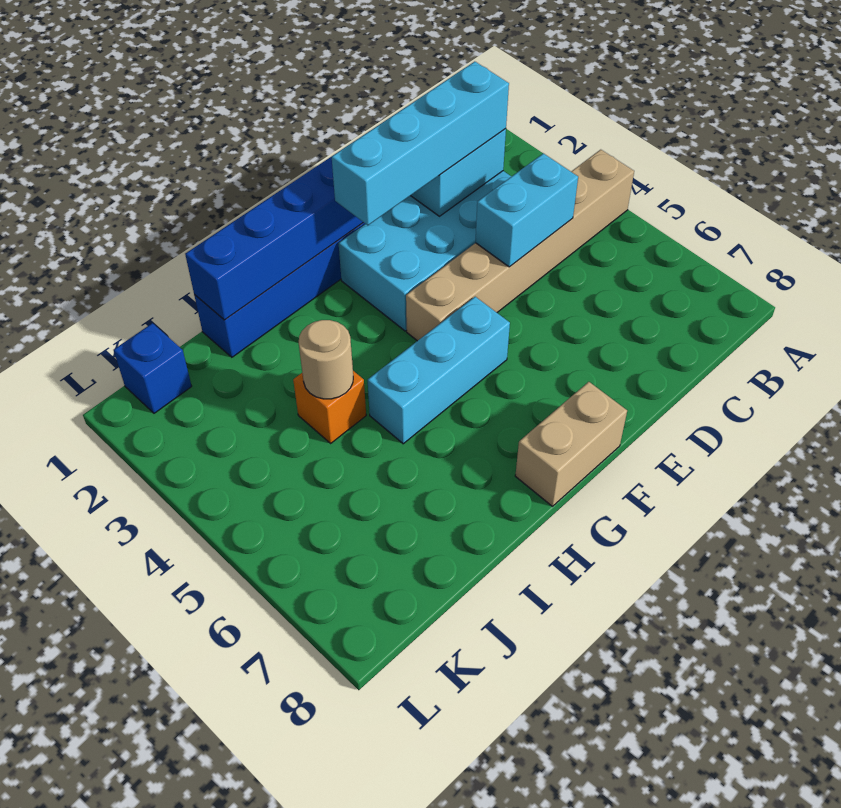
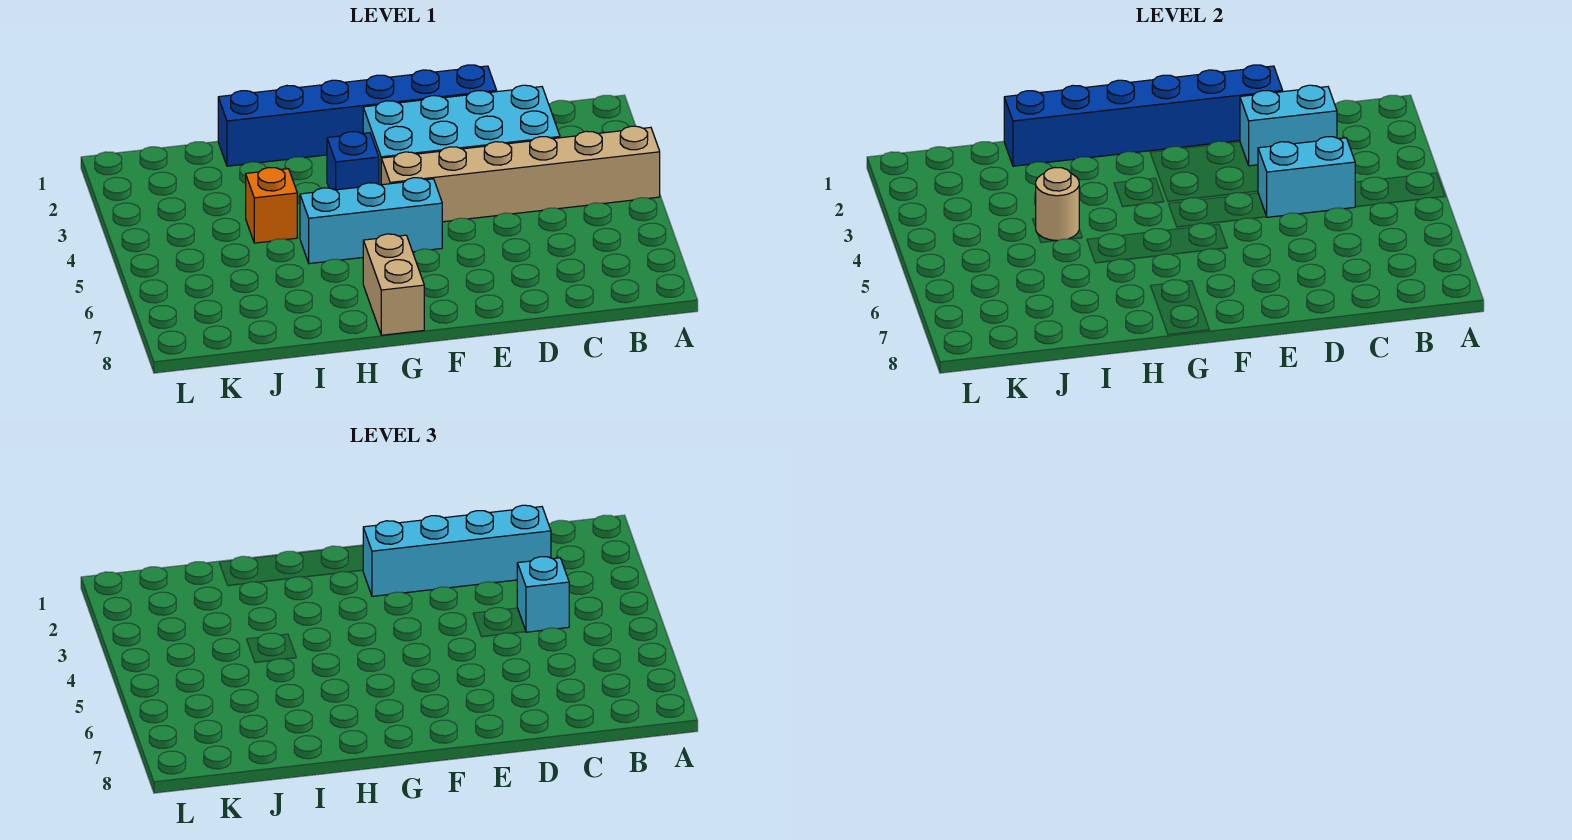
none -> cyan brick C4 level 3
tan brick F8:G8 level 1 -> tan brick G7:G8 level 1
blue brick K1 level 1 -> blue brick G3 level 1

